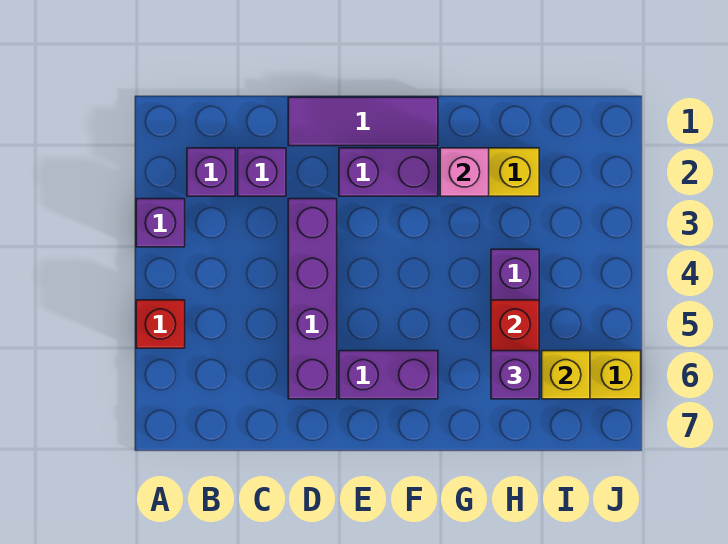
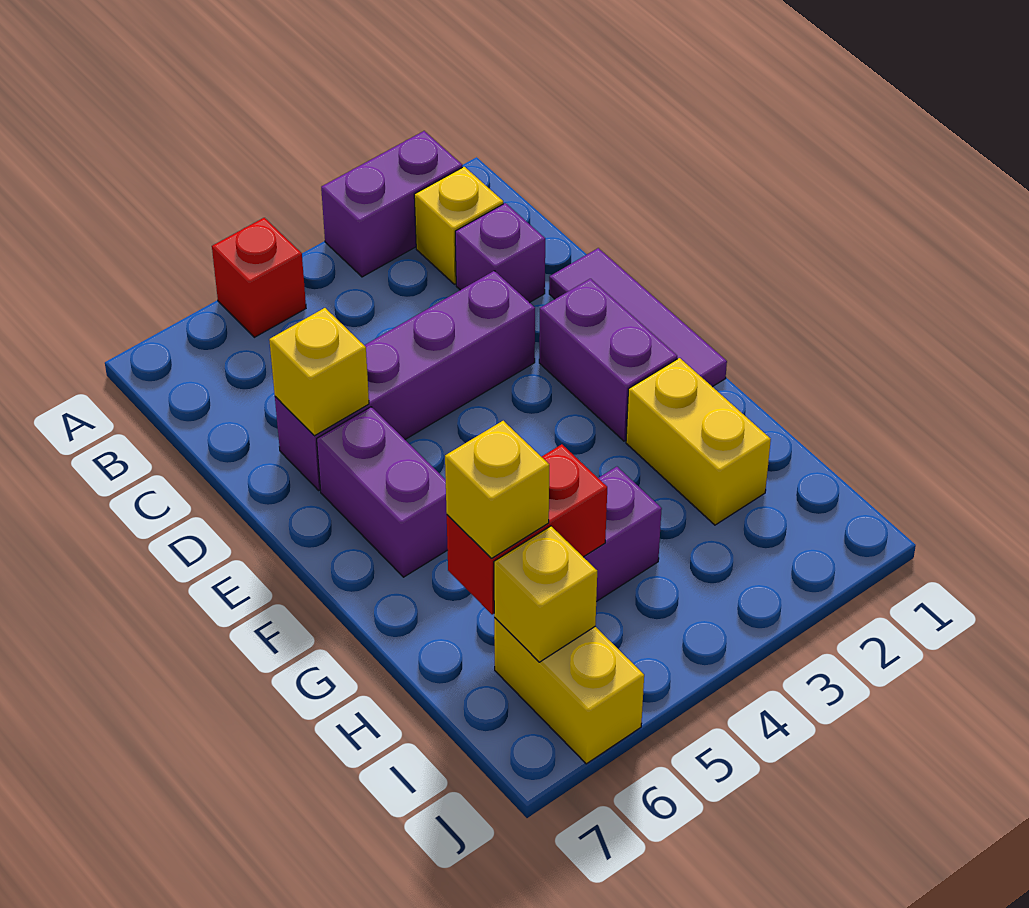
purple brick A3 level 1 -> purple brick A2:A3 level 1
purple brick B2 level 1 -> yellow brick B2 level 1
none -> yellow brick D6 level 2
pink brick G2 level 2 -> none
purple brick H6 level 3 -> yellow brick H6 level 3

